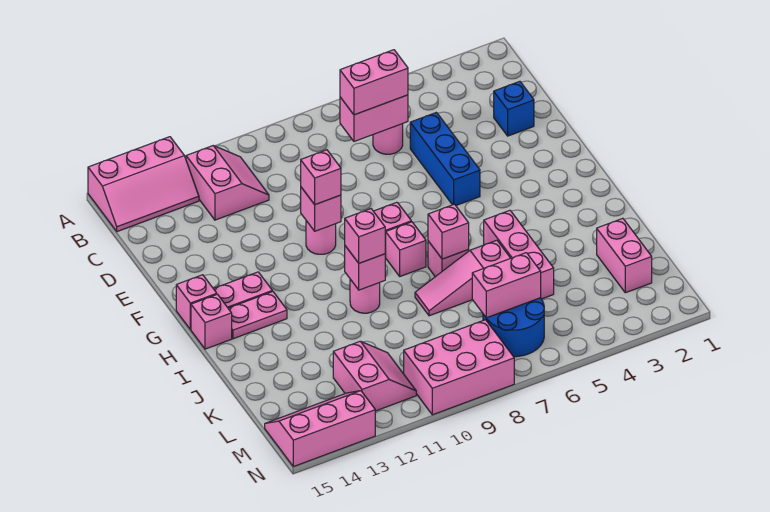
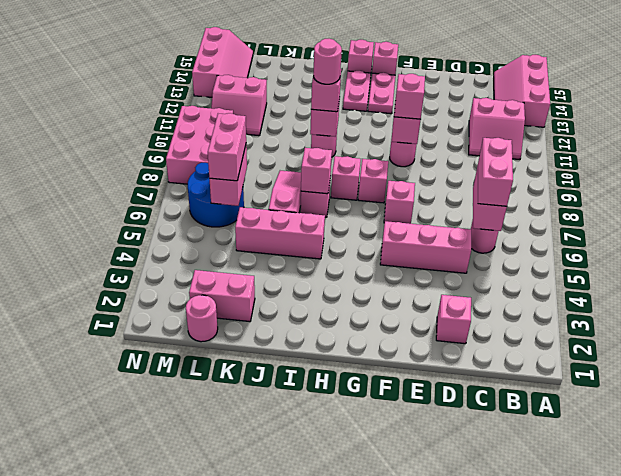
blue brick D2 level 1 -> pink brick D2 level 1
blue brick D5:F5 level 1 -> pink brick D5:F5 level 1
none -> pink brick F7 level 1
none -> pink round brick I10 level 4
none -> pink round brick L1 level 1
none -> pink brick L6:L7 level 3

